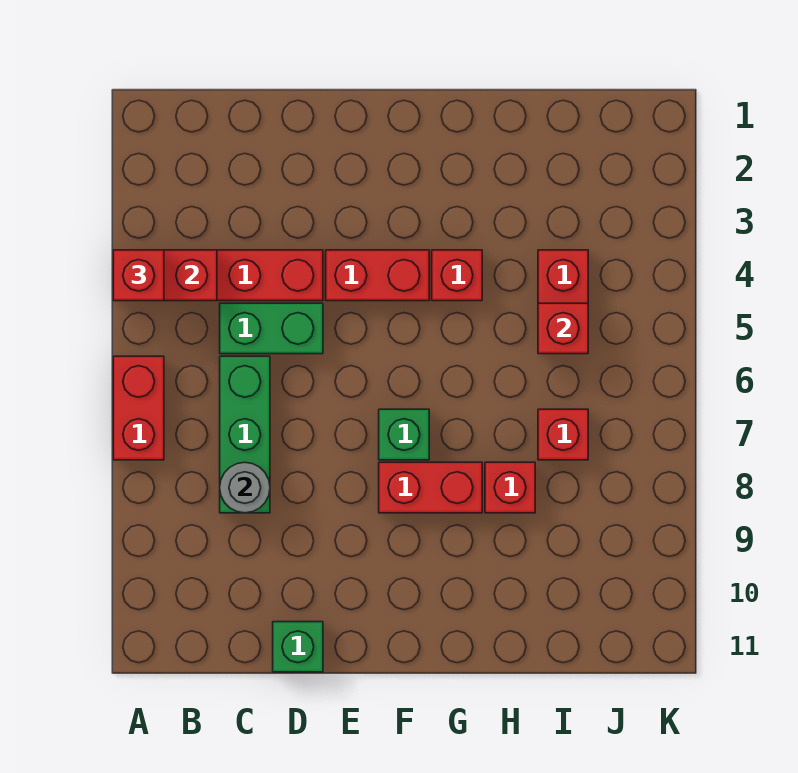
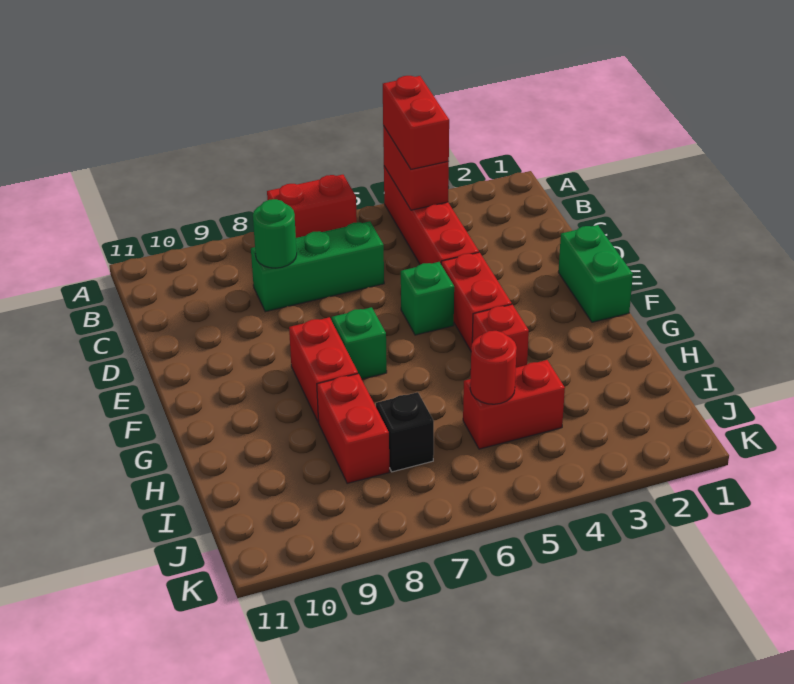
red brick A4 level 3 -> red brick A4:B4 level 3
green brick C5:D5 level 1 -> green brick E1:F1 level 1
grey round brick C8 level 2 -> green round brick C8 level 2
green brick D11 level 1 -> green brick E5 level 1
red brick H8 level 1 -> red brick H8:I8 level 1
red brick I5 level 2 -> red round brick I5 level 2
red brick I7 level 1 -> black brick I7 level 1

